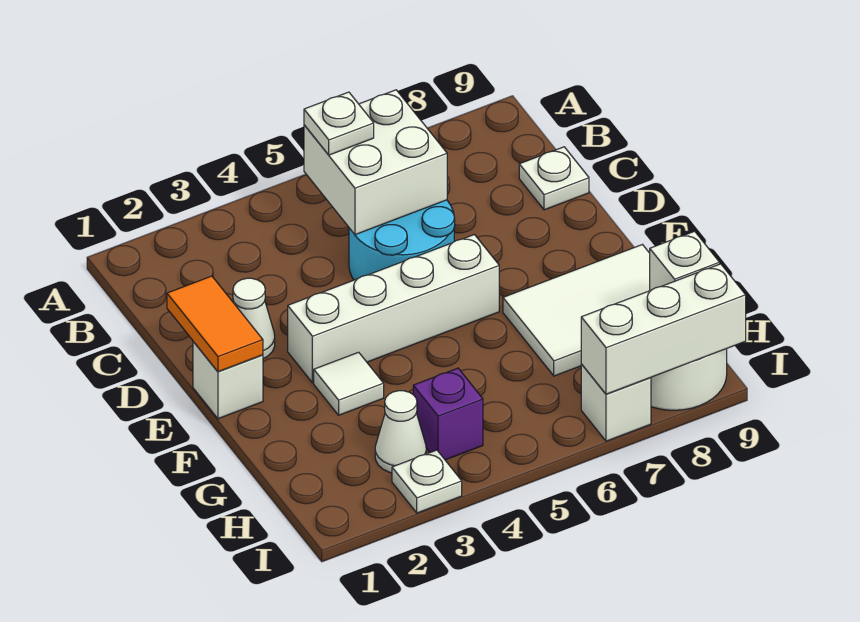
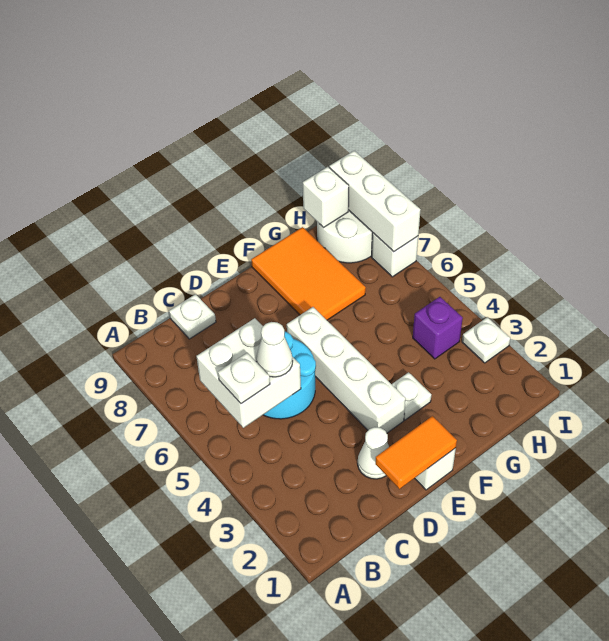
white tile F3 level 1 -> white plate F3 level 1
white tile F7:G9 level 1 -> orange tile F7:G9 level 1
white cone H3 level 1 -> white cone C5 level 3

